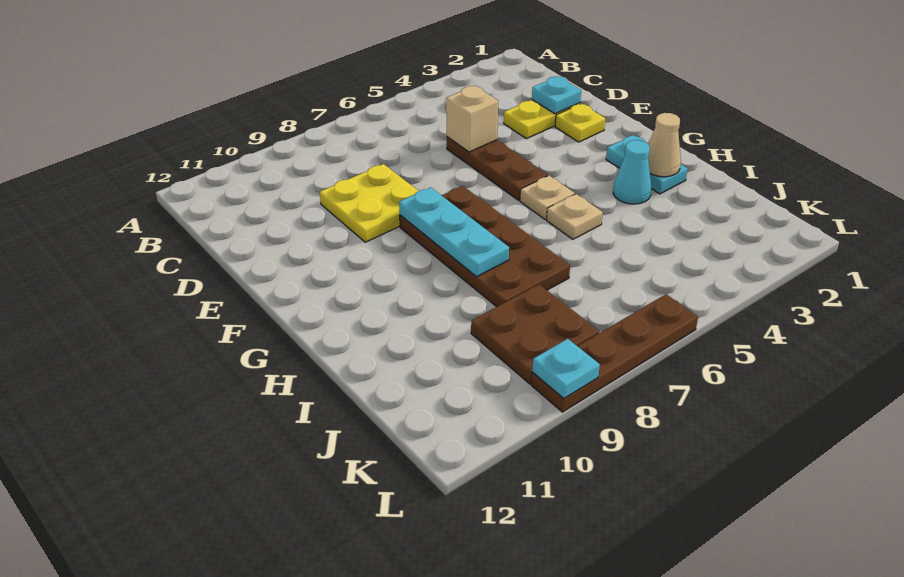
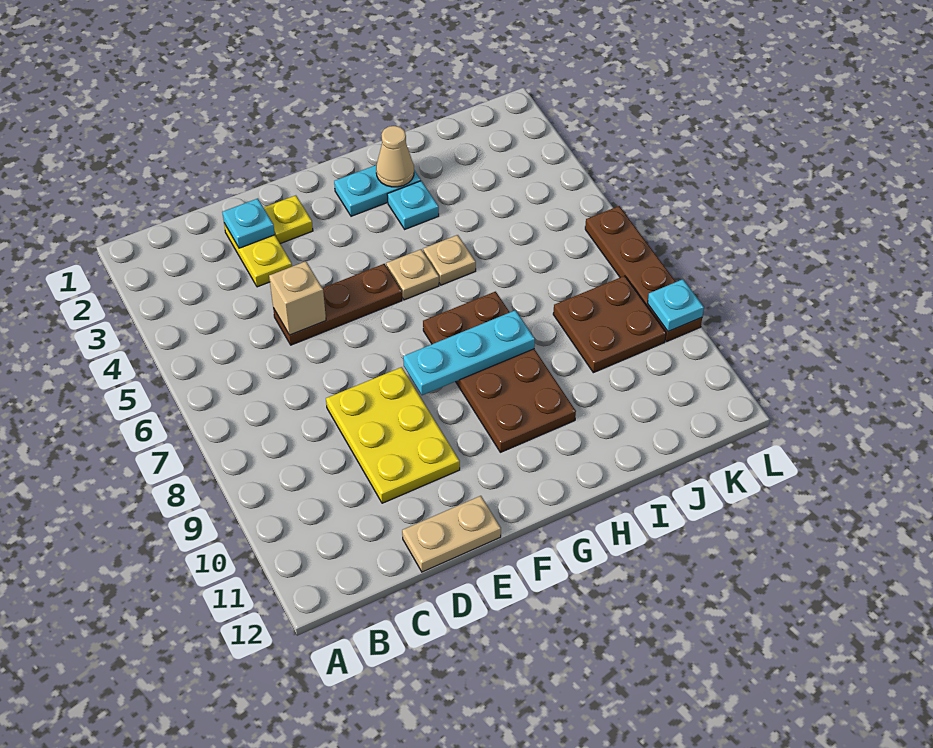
yellow plate D8:E9 level 1 -> yellow plate D8:E10 level 1
none -> tan plate D12:E12 level 1
brown plate F7:I8 level 1 -> brown plate G7:H10 level 1
cyan cone H3 level 1 -> cyan plate H3 level 1

